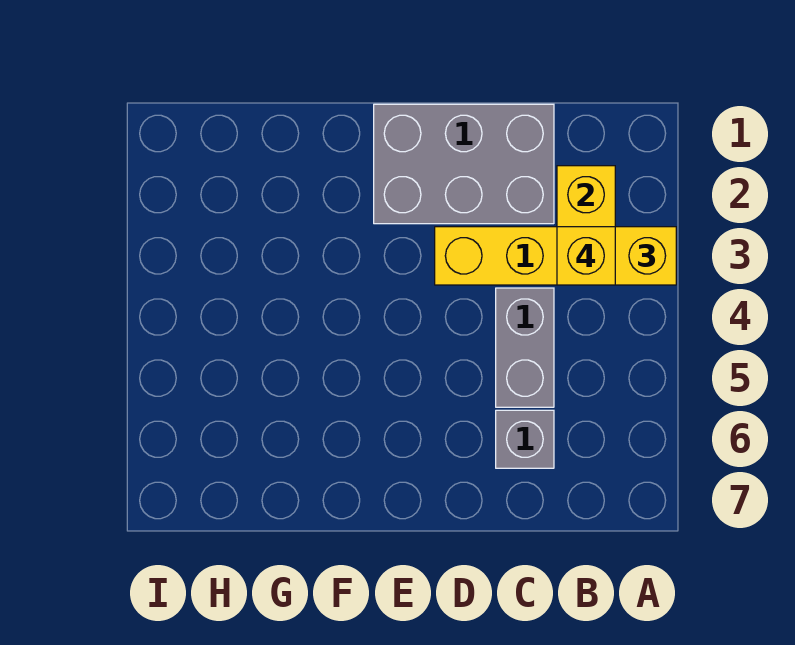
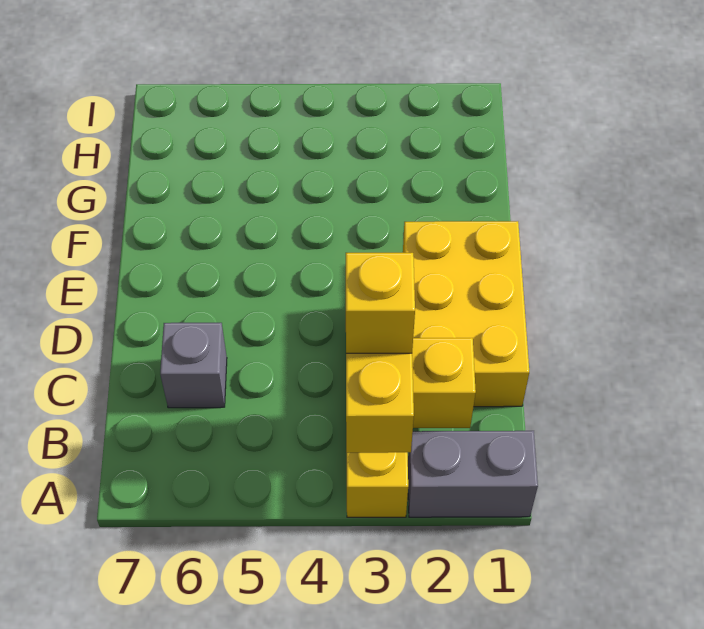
grey brick C1:E2 level 1 -> yellow brick C1:E2 level 1
grey brick C4:C5 level 1 -> grey brick A1:A2 level 1

